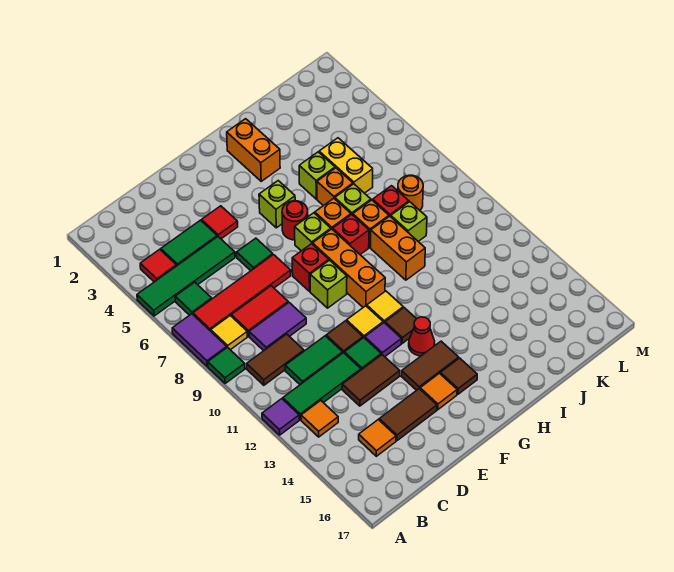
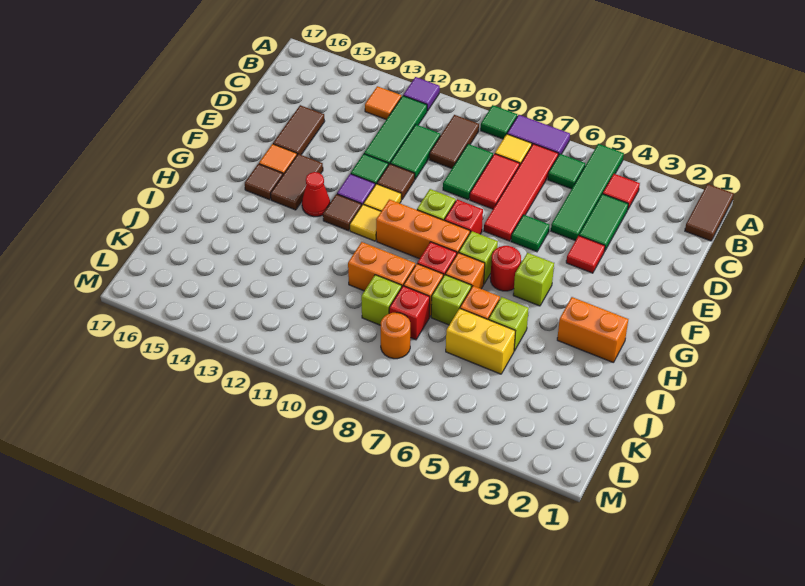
purple tile C9:D9 level 1 -> green tile C9:D9 level 1
orange tile C15 level 1 -> none
brown tile D13:E13 level 1 -> brown tile A1:B1 level 1

